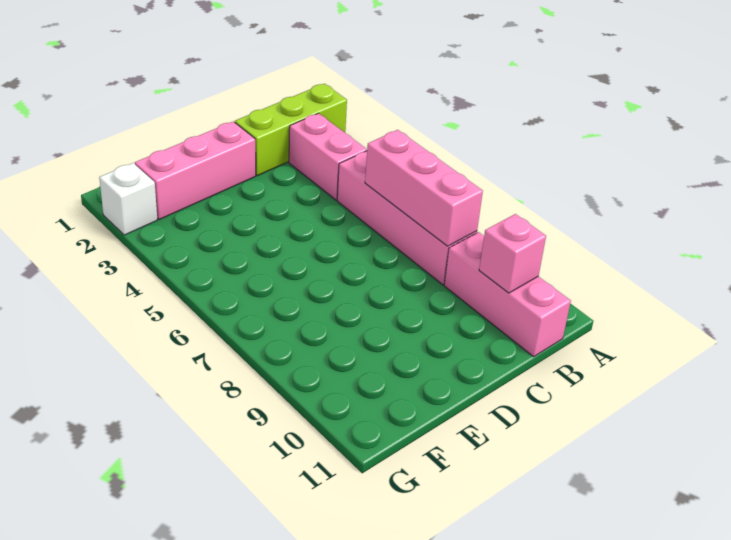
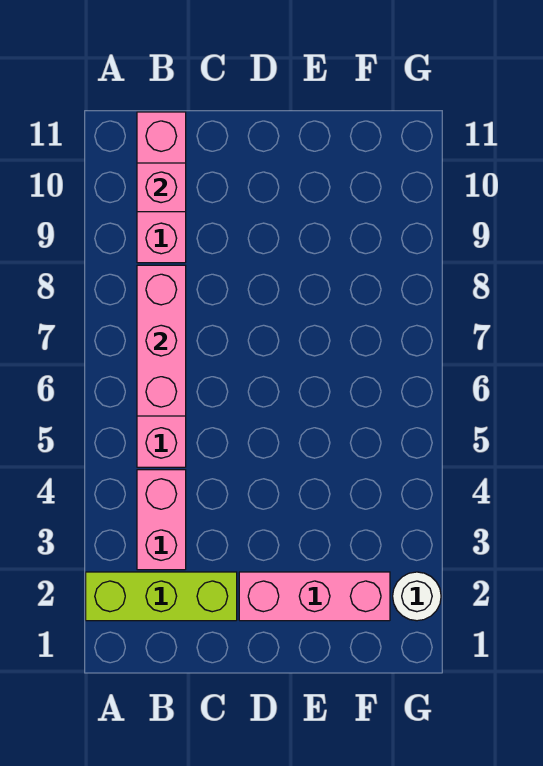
white brick G2 level 1 -> white round brick G2 level 1

